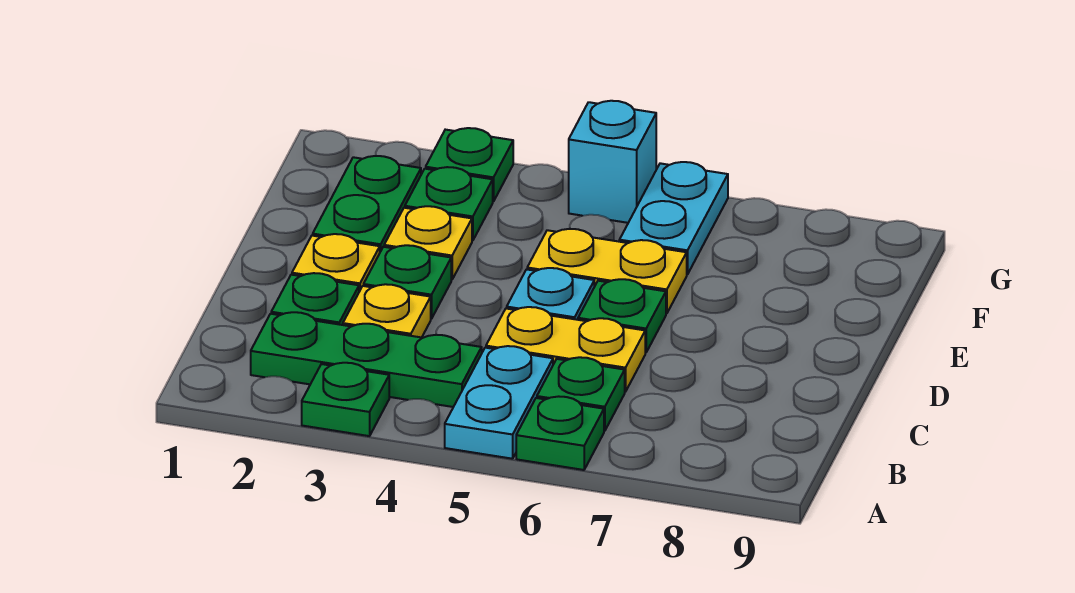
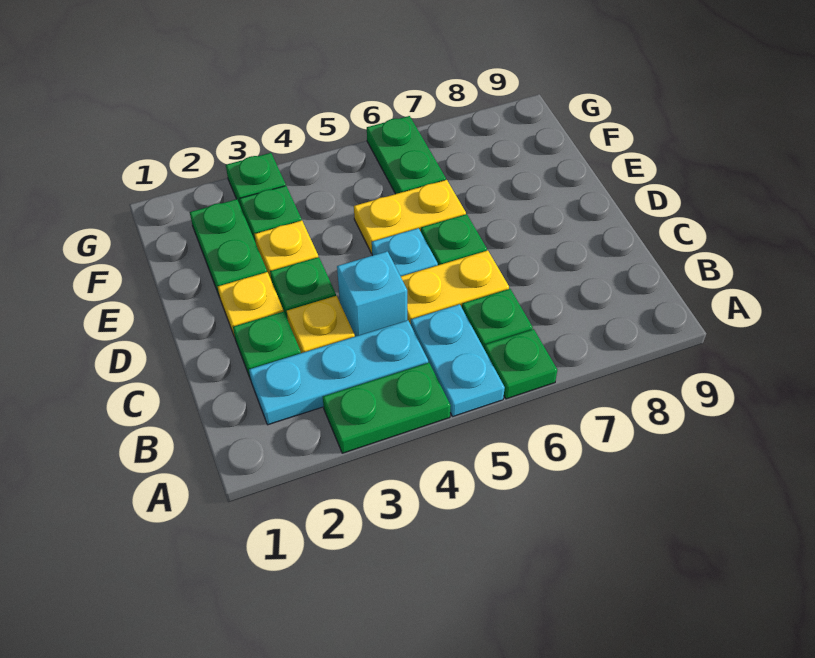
green plate A3 level 1 -> green plate A3:A4 level 1
green plate B2:B4 level 1 -> cyan plate B2:B4 level 1
cyan plate F6:G6 level 1 -> green plate F6:G6 level 1
cyan brick G5 level 1 -> cyan brick C4 level 1

